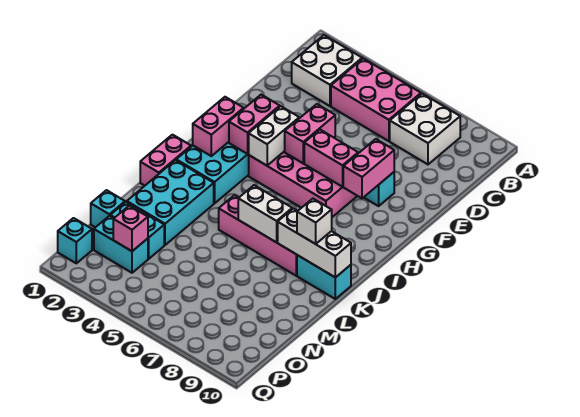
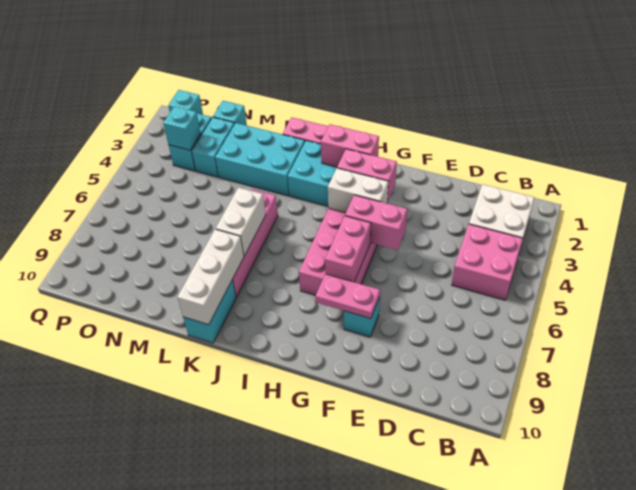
pink brick B4:C6 level 1 -> pink brick B4:C5 level 1
white brick B7:C8 level 1 -> none
pink brick F8:G8 level 2 -> pink plate F8:G8 level 2
white brick K9 level 3 -> none
pink brick O3 level 2 -> cyan brick O3 level 2

